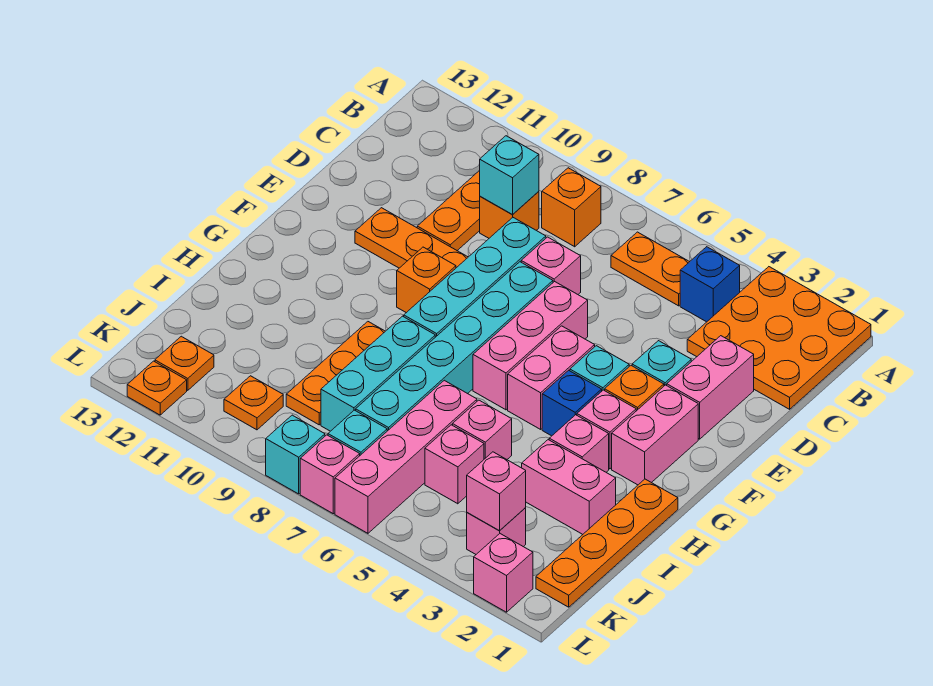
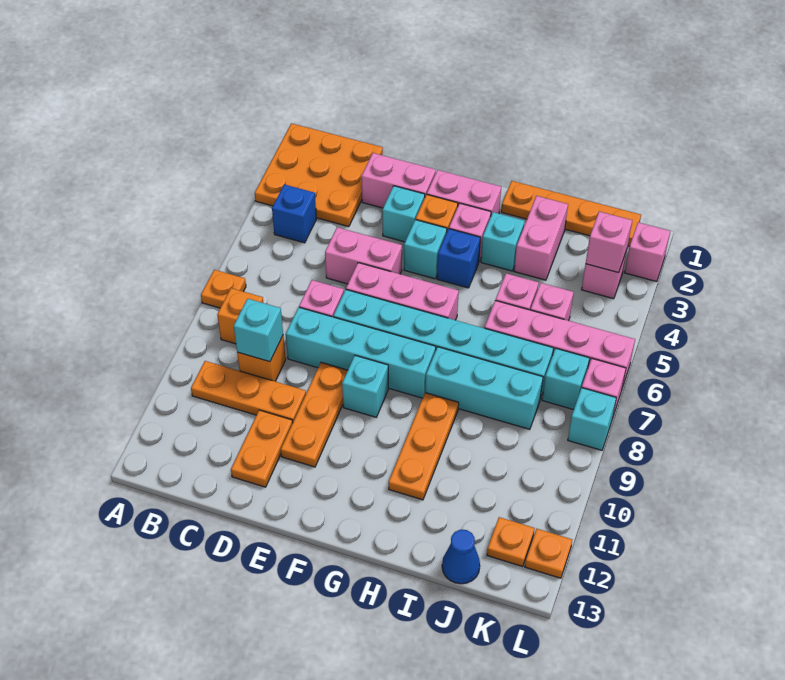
orange plate B5:B6 level 1 -> orange plate D11:D12 level 1
pink brick F5:G5 level 1 -> pink brick D5:E5 level 1
orange brick F9 level 1 -> cyan brick F9 level 1
pink brick H3 level 1 -> cyan brick H3 level 1
orange plate H9:J9 level 1 -> orange plate H9:H11 level 1
none -> blue cone J13 level 1
orange plate K10 level 1 -> orange plate A7 level 1

